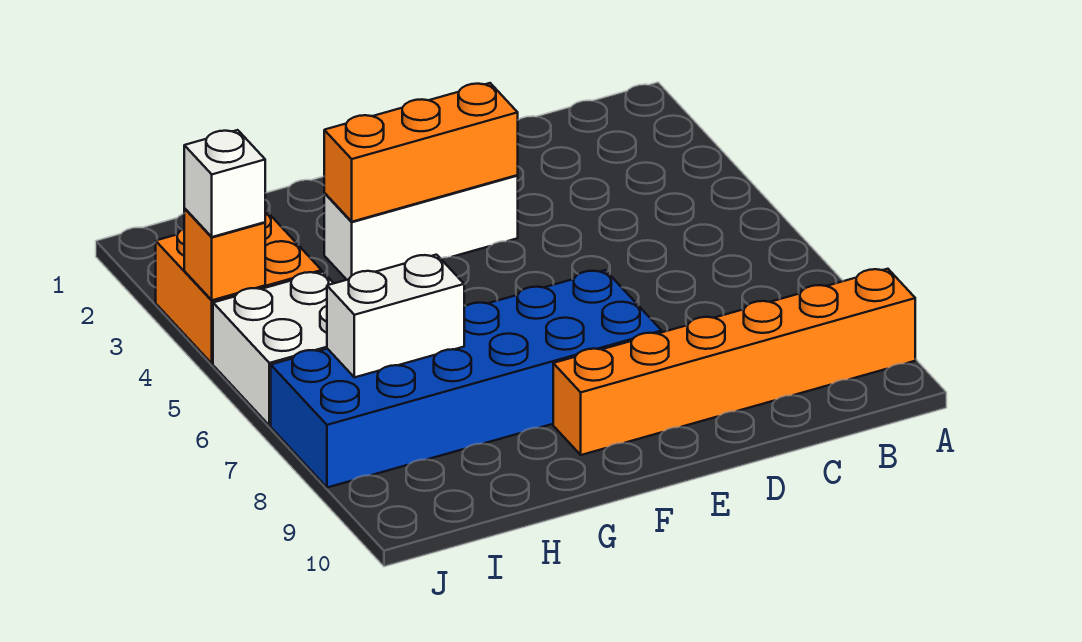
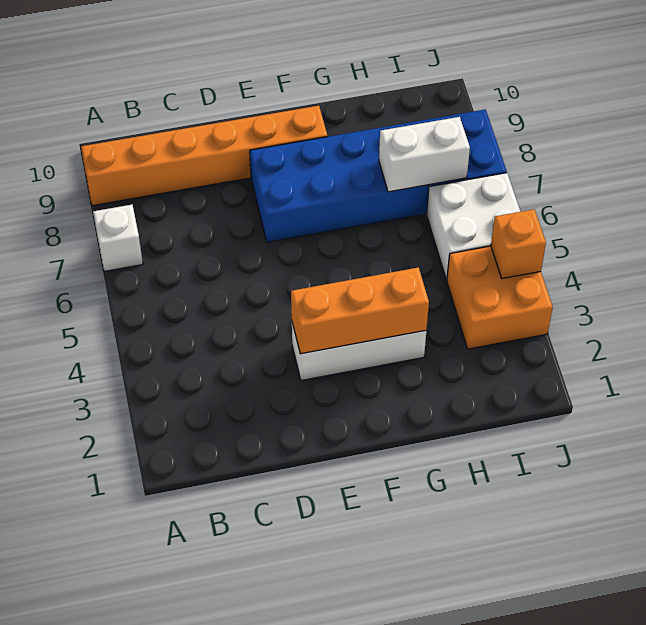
white brick J4 level 3 -> white brick A7 level 1

